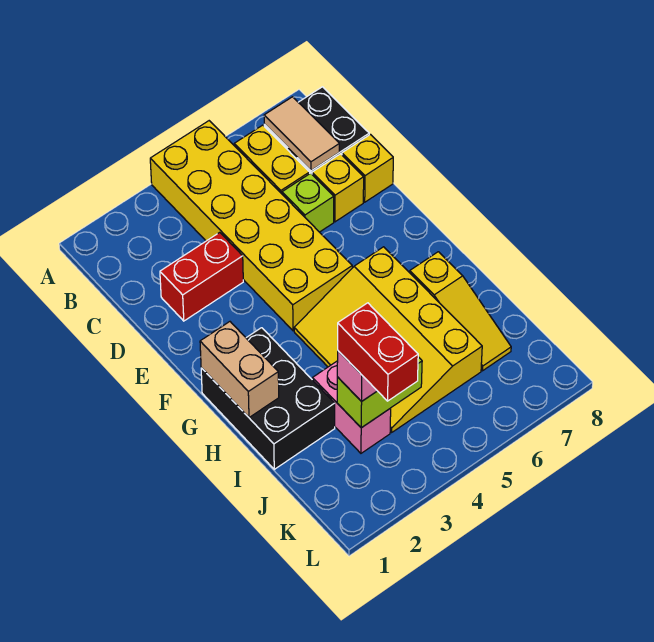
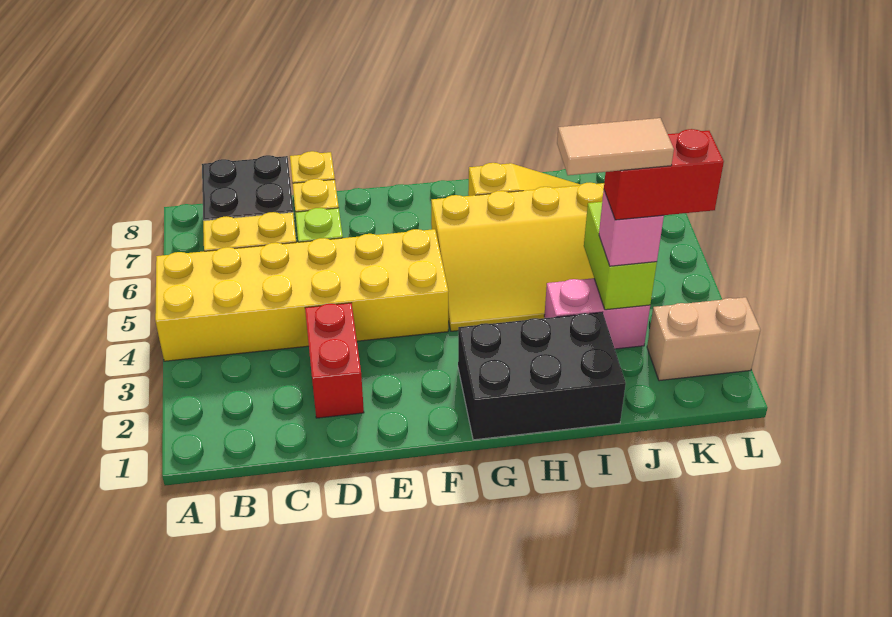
tan tile B7:C7 level 2 -> tan tile I3:J3 level 5
tan brick G1:H1 level 2 -> tan brick K2:L2 level 1

